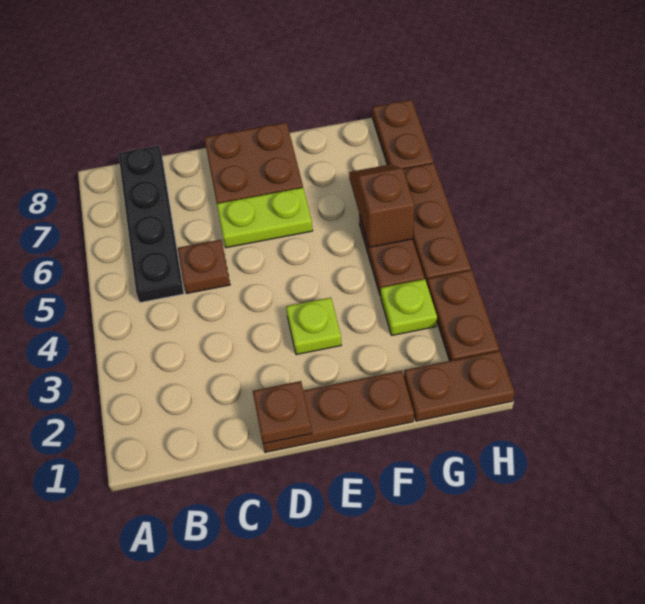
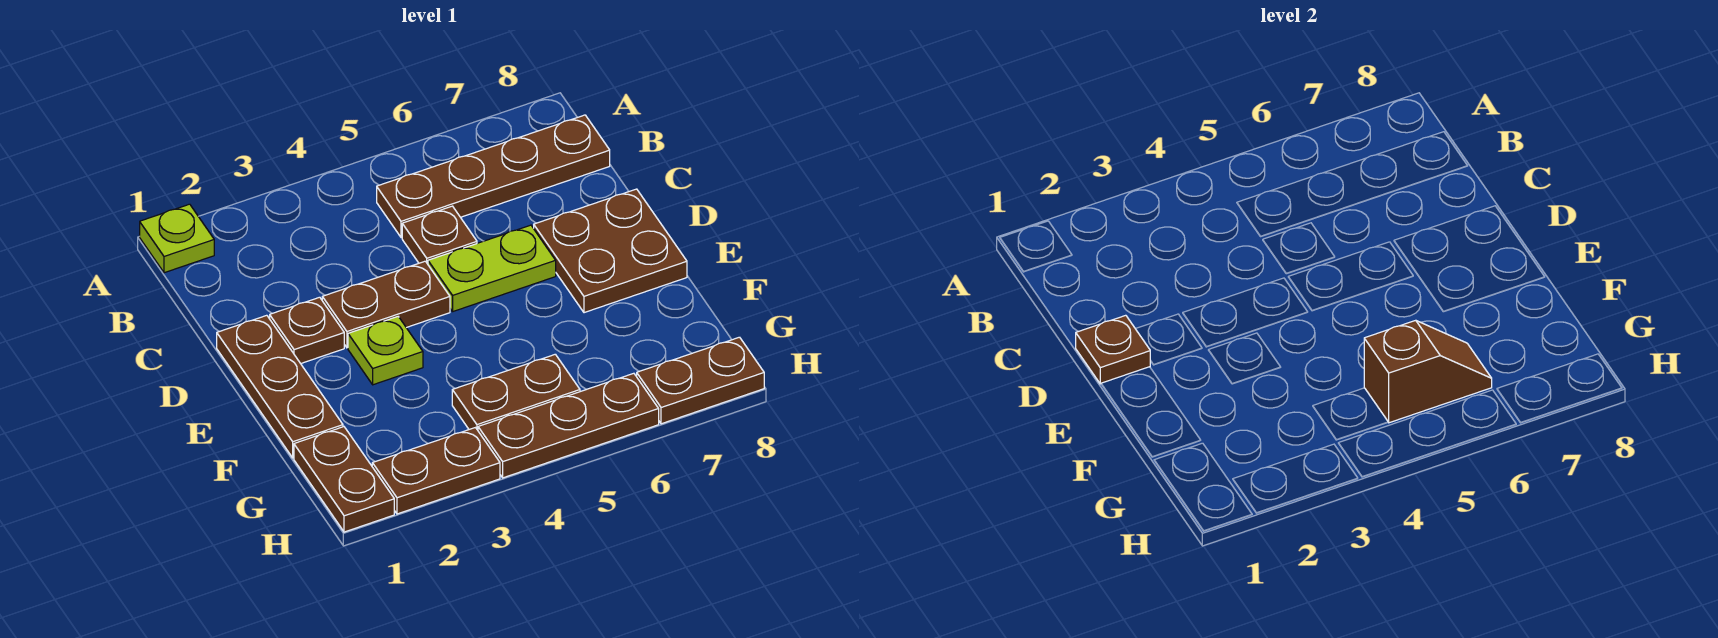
black plate B5:B8 level 1 -> brown plate B5:B8 level 1
none -> brown plate D2 level 1
none -> brown plate D3:D4 level 1
lime plate D6:E6 level 1 -> lime plate D5:D6 level 1
lime plate G3 level 1 -> lime plate A1 level 1

